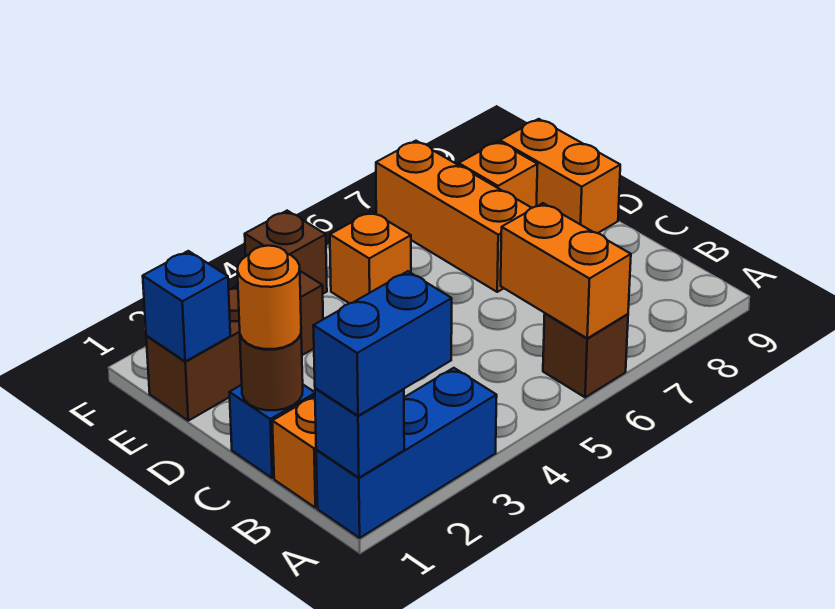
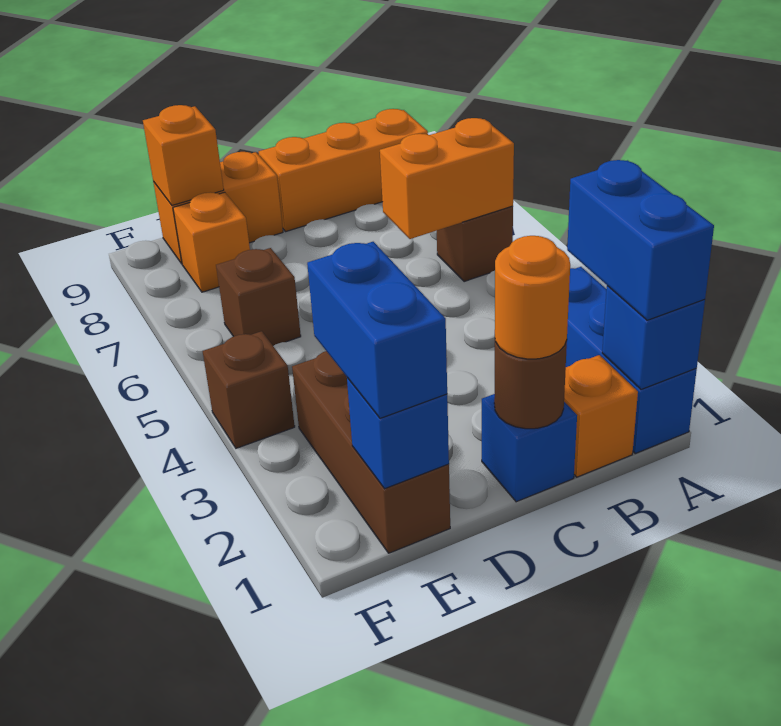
orange brick D7:F7 level 1 -> orange brick A9:C9 level 1
none -> blue brick E1:E2 level 3
orange brick E5 level 1 -> orange brick E9 level 2
none -> brown brick E6 level 1

